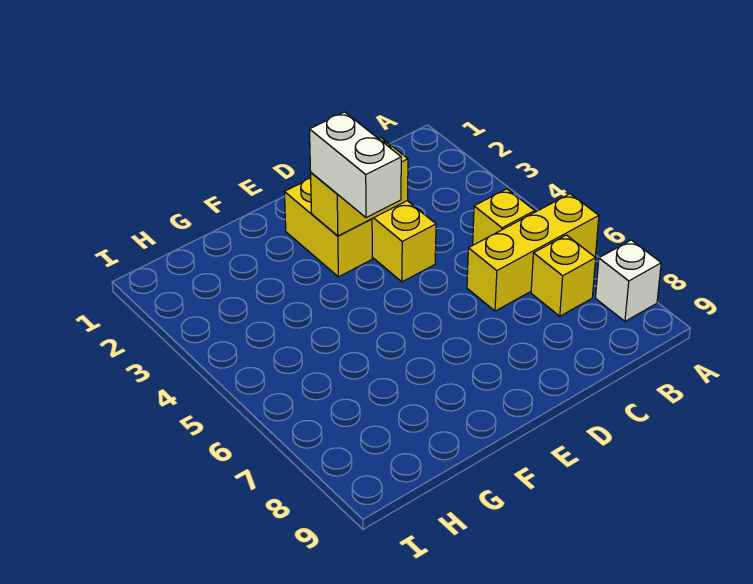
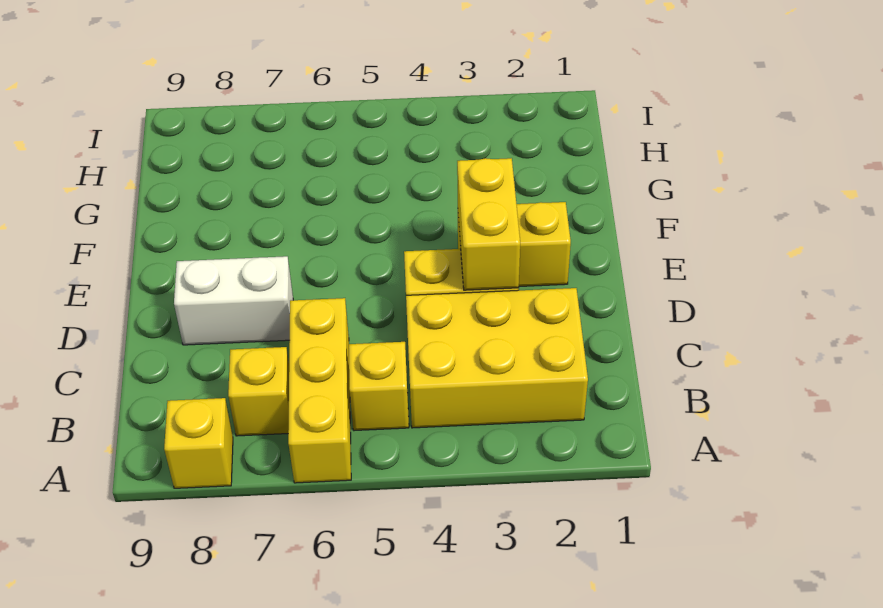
white brick A8 level 1 -> yellow brick A8 level 1
none -> yellow brick B2:C4 level 1
white brick E3:E4 level 3 -> white brick D7:D8 level 1

